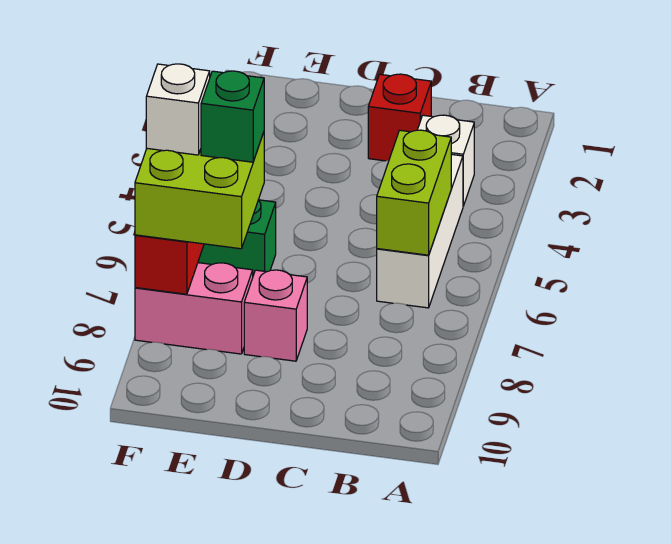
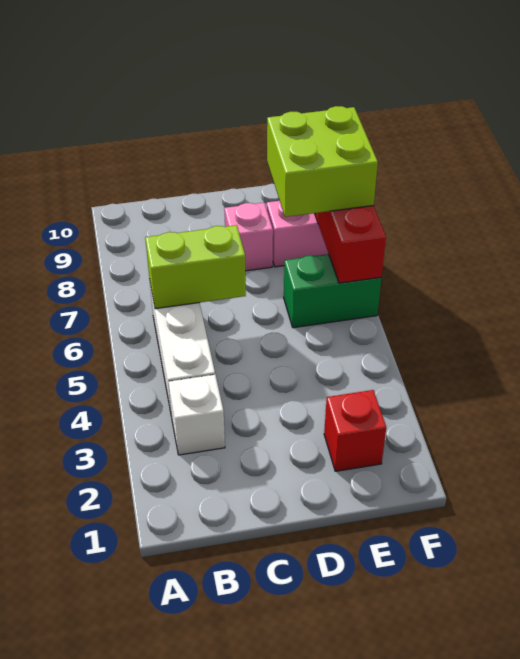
lime brick B5:B6 level 2 -> lime brick B6:C6 level 2
red brick C2 level 1 -> red brick E2 level 1
green brick E7 level 4 -> none
white brick F7 level 4 -> none

